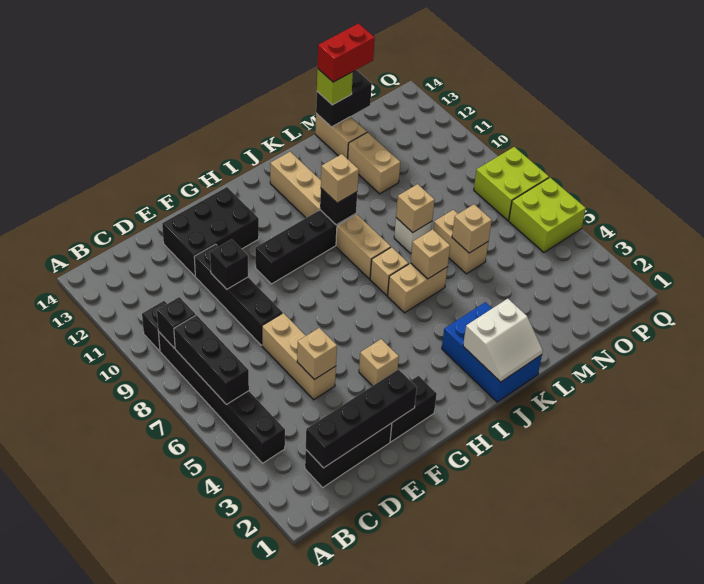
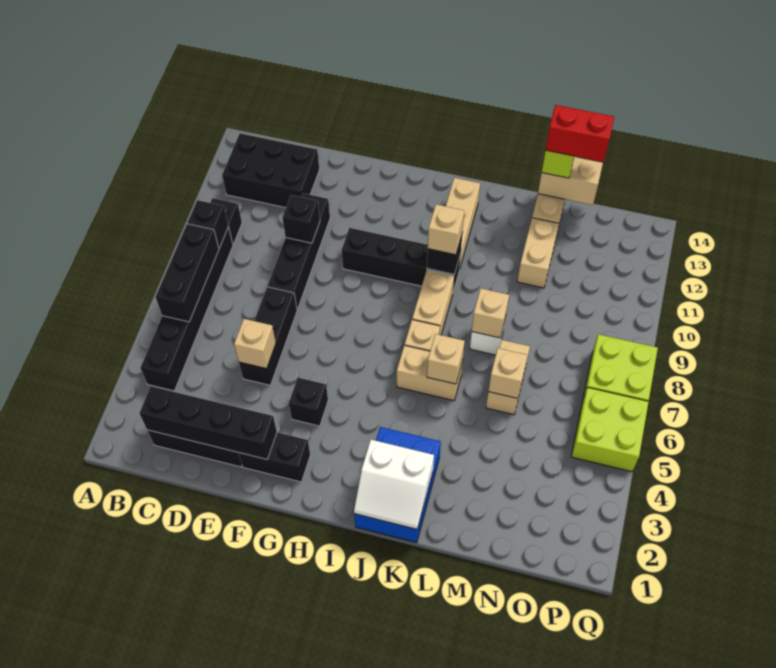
tan brick E5:E7 level 1 -> black brick E5:E7 level 1
black brick E12:G13 level 1 -> black brick B12:D13 level 1
tan brick G4 level 1 -> black brick G4 level 1
black brick M14:N14 level 2 -> tan brick M14:N14 level 2

